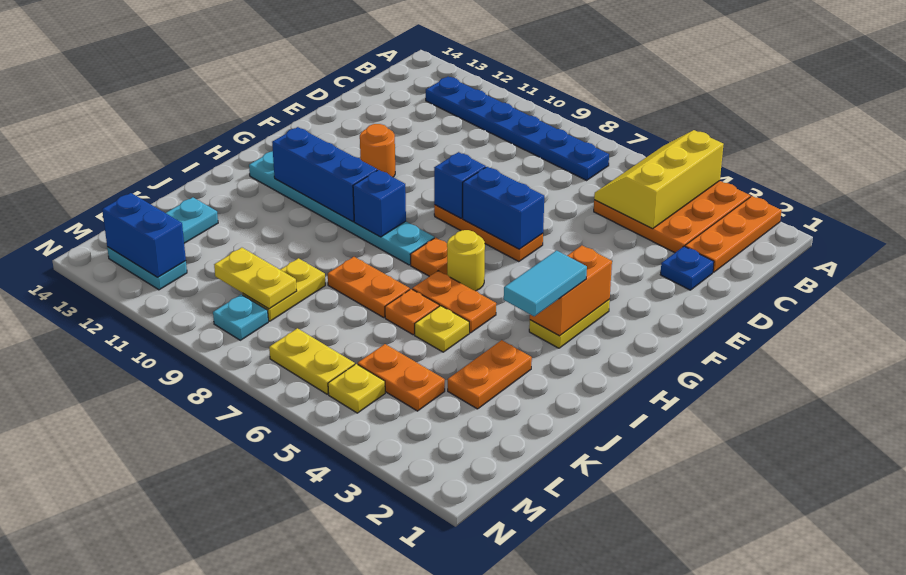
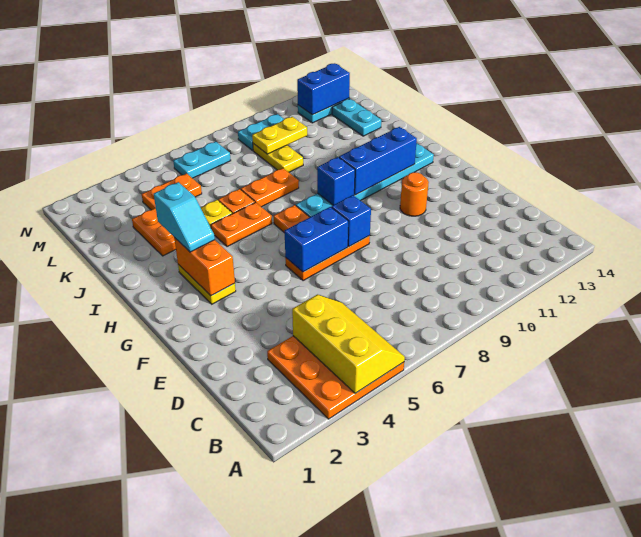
orange plate A2:C2 level 1 -> none
blue plate B7:B12 level 1 -> none
blue plate D2 level 1 -> none
cyan tile H3:I3 level 3 -> cyan slope H3:I3 level 3 top I
yellow round brick H6 level 1 -> none
yellow plate M5 level 1 -> none
yellow plate M6:M7 level 1 -> cyan plate M6:M7 level 1
cyan plate M9 level 1 -> cyan plate M9:M10 level 1

